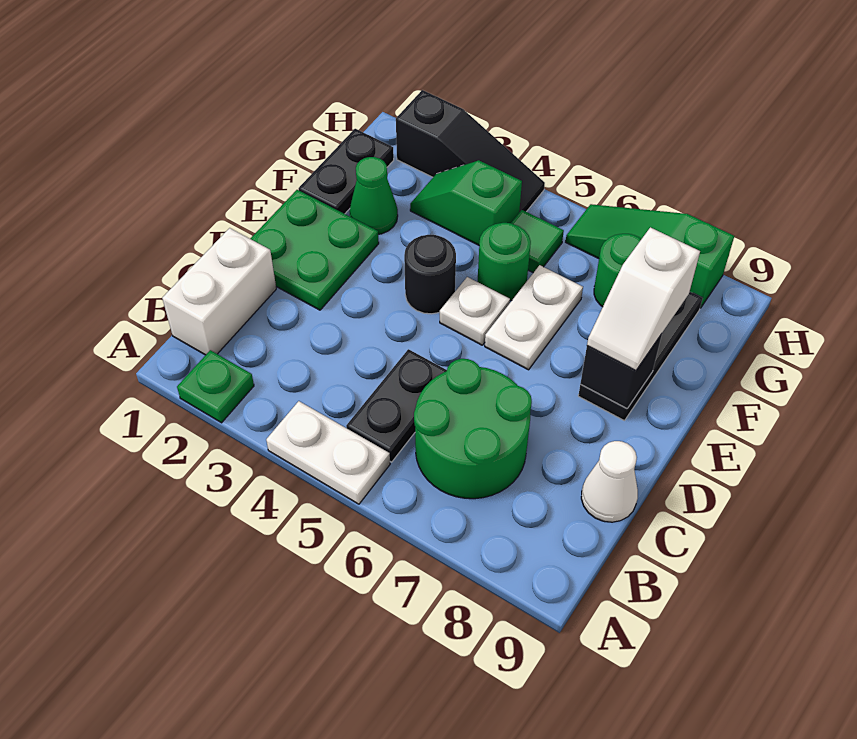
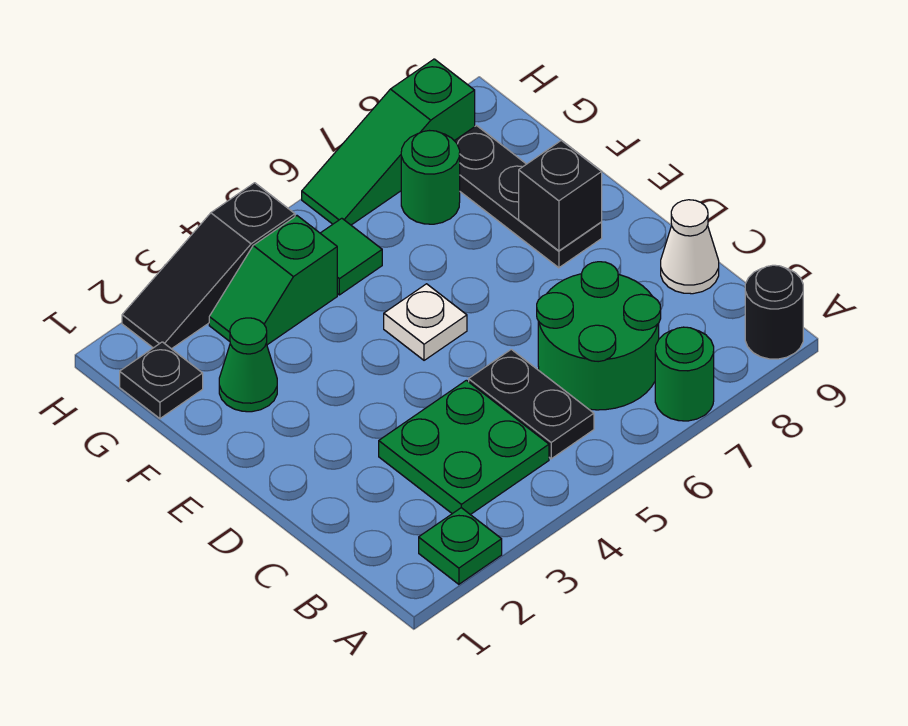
white plate A4:A5 level 1 -> none
white brick B1:C1 level 1 -> none
green plate D1:E2 level 1 -> green plate B3:C4 level 1
black round brick E4 level 1 -> black round brick A9 level 1
white plate E6:F6 level 1 -> none
white slope E8:F8 level 3 top F -> none
black plate F1:G1 level 1 -> black plate G1 level 1
green round brick F5 level 1 -> green round brick A7 level 1
black slope H2:H4 level 1 top 2 -> black slope H2:H4 level 1 top 4

